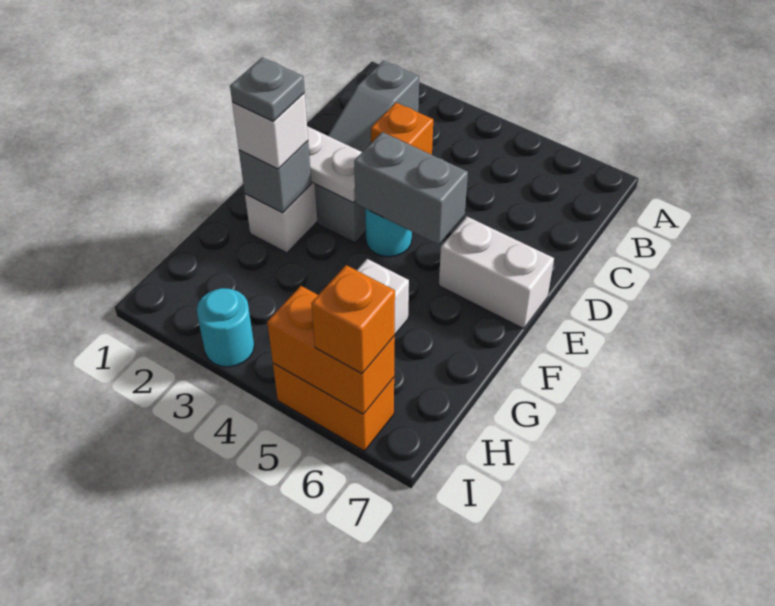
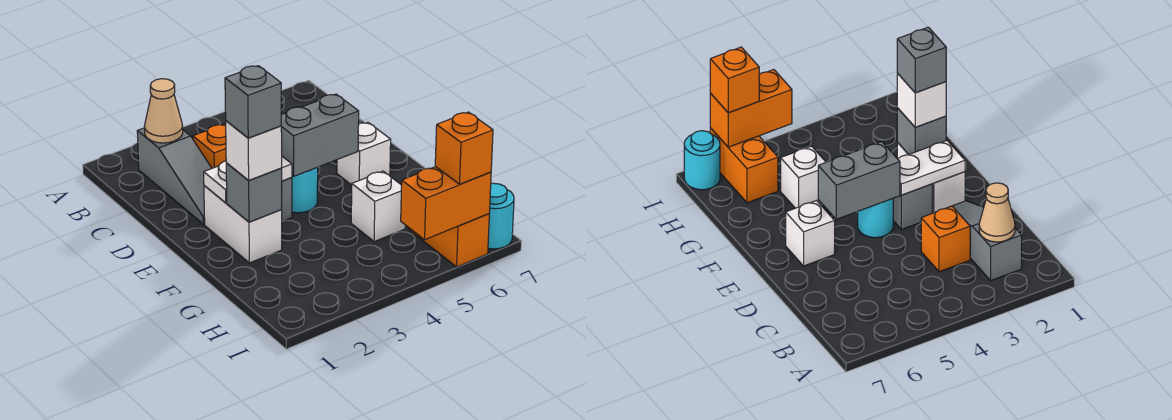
none -> tan cone B2 level 2
white brick E6:E7 level 1 -> white brick E6 level 1
grey plate F2 level 4 -> grey brick F2 level 4
cyan round brick I3 level 1 -> cyan round brick I7 level 1
orange brick I5:I6 level 1 -> orange brick H6:I6 level 1

